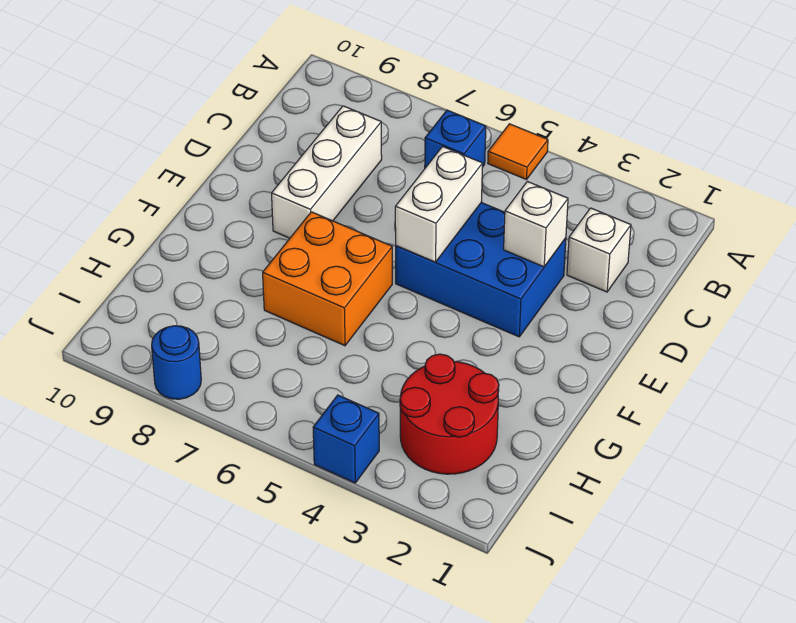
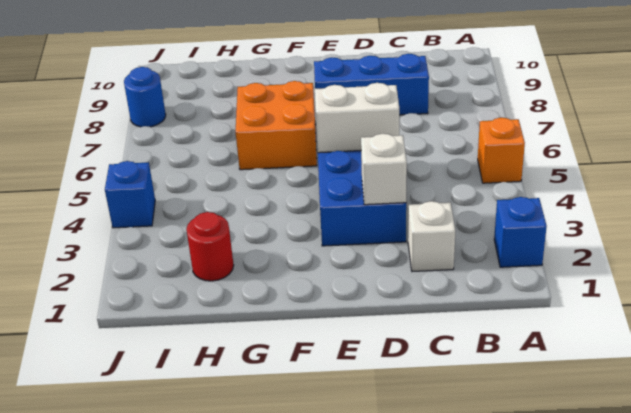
orange tile A5 level 1 -> orange brick A5 level 1
blue brick B6 level 1 -> blue brick A2 level 1
white brick C8:E8 level 1 -> blue brick C8:E8 level 1
red round brick H2:I3 level 1 -> red round brick H2 level 1

